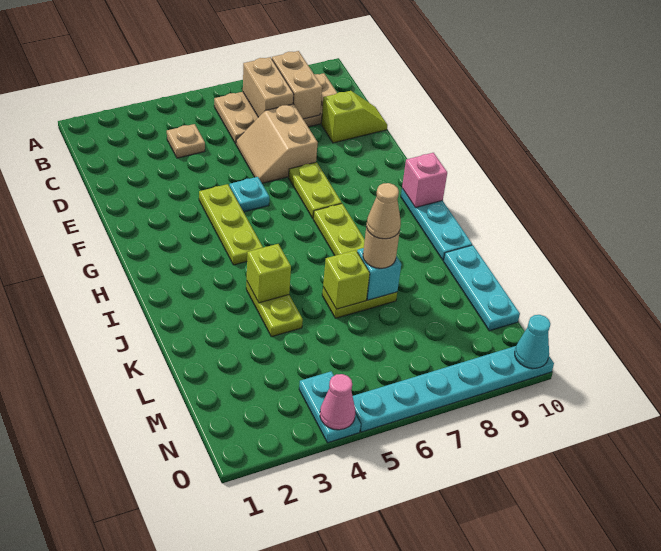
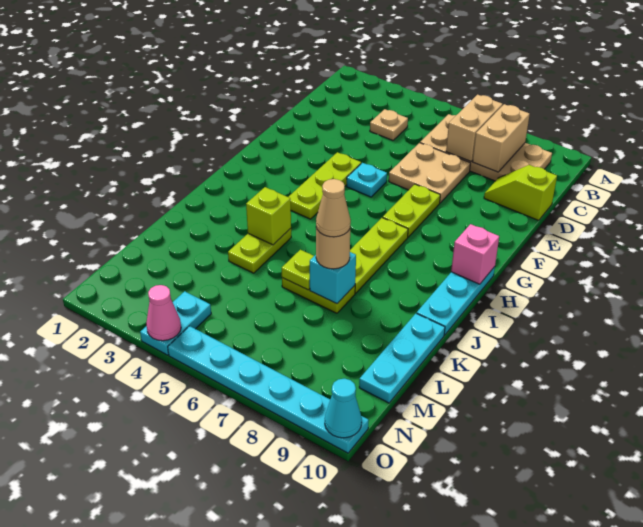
tan slope D6:E7 level 1 top 7 -> tan plate D6:E7 level 1
lime slope D9:D10 level 1 top 9 -> lime slope D9:D10 level 1 top 10
lime brick K6 level 2 -> lime plate K6 level 2

